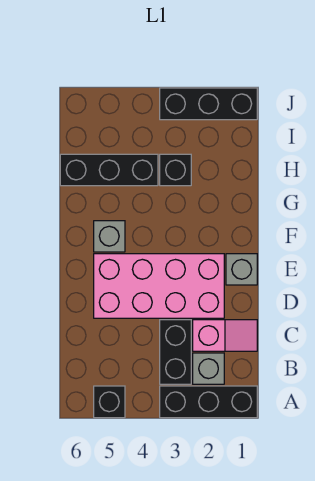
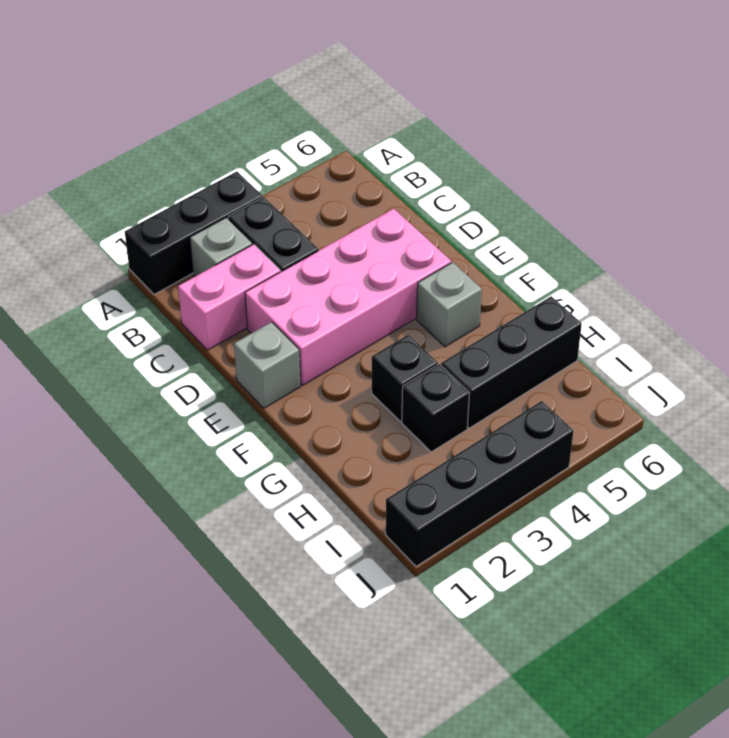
black brick A5 level 1 -> black brick G3 level 1
pink slope C1:C2 level 1 top 2 -> pink brick C1:C2 level 1
black brick J1:J3 level 1 -> black brick J1:J4 level 1

